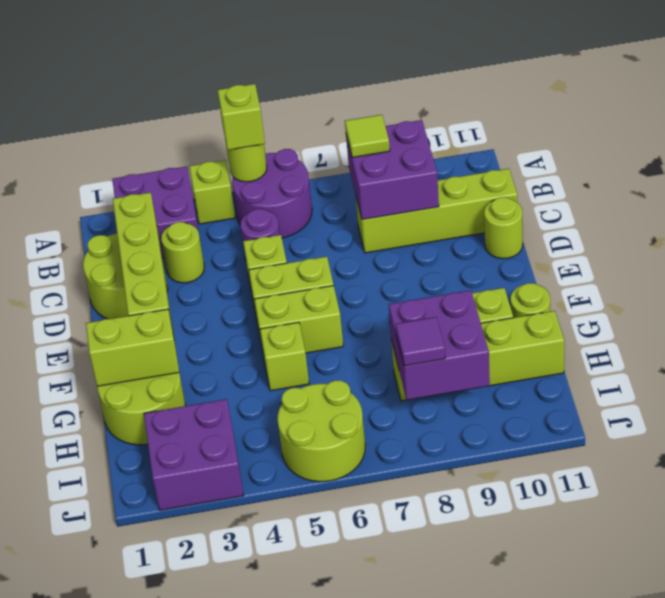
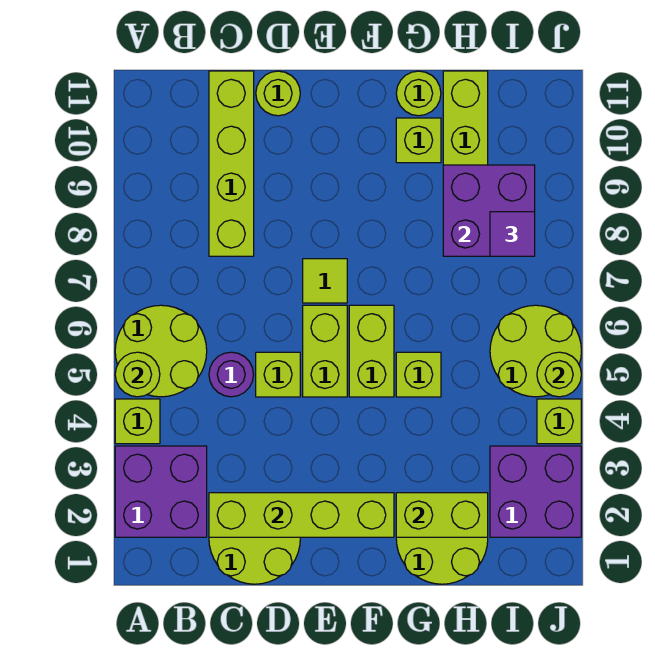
purple round brick A5:B6 level 1 -> lime round brick A5:B6 level 1
lime brick A5 level 3 -> lime brick J4 level 1
purple brick B8:C9 level 2 -> none
lime tile B8 level 3 -> lime tile E7 level 1
lime round brick C3 level 1 -> lime round brick J5 level 2
lime brick G1:G2 level 2 -> lime brick G2:H2 level 2

